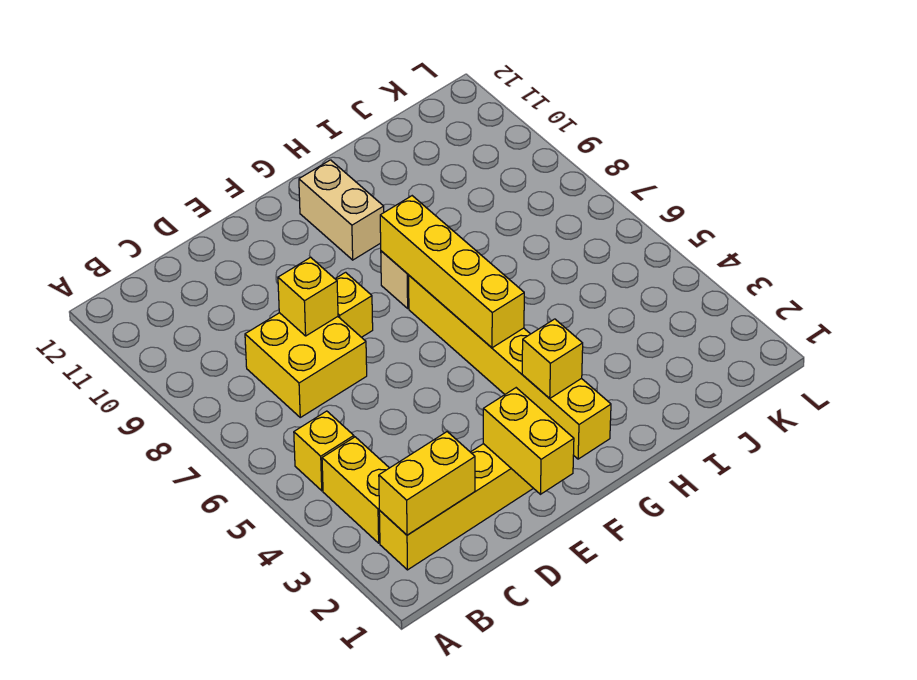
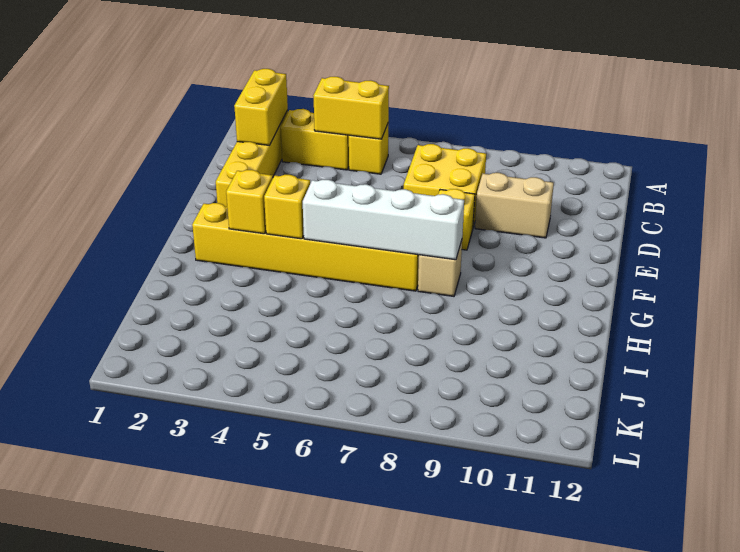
yellow brick D8 level 2 -> yellow brick G4 level 2
yellow brick E1:E2 level 2 -> yellow brick B4:B5 level 2
yellow brick G5:G8 level 2 -> white brick G5:G8 level 2
tan brick G10:G11 level 1 -> tan brick D9:D10 level 1

